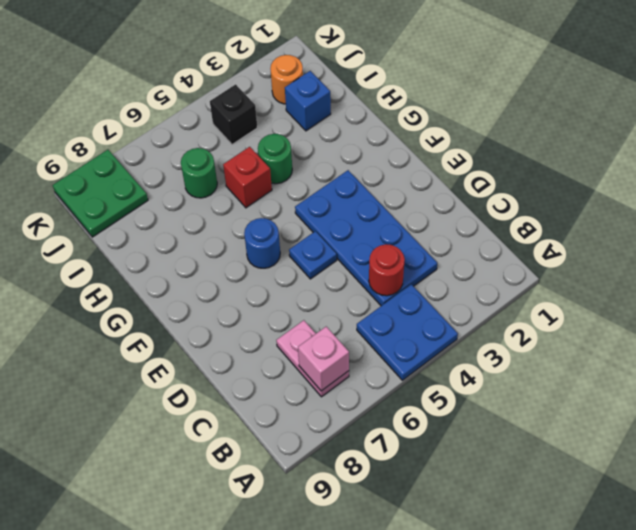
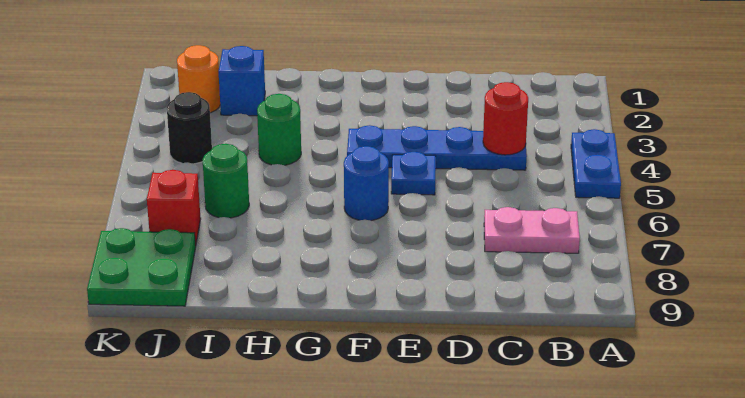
blue plate A4:B5 level 1 -> blue plate A4:A5 level 1
pink brick B7 level 2 -> none
blue plate C3:F4 level 1 -> blue plate C4:F4 level 1
red brick H5 level 1 -> red brick J7 level 1
black brick J4 level 1 -> black round brick J4 level 1

